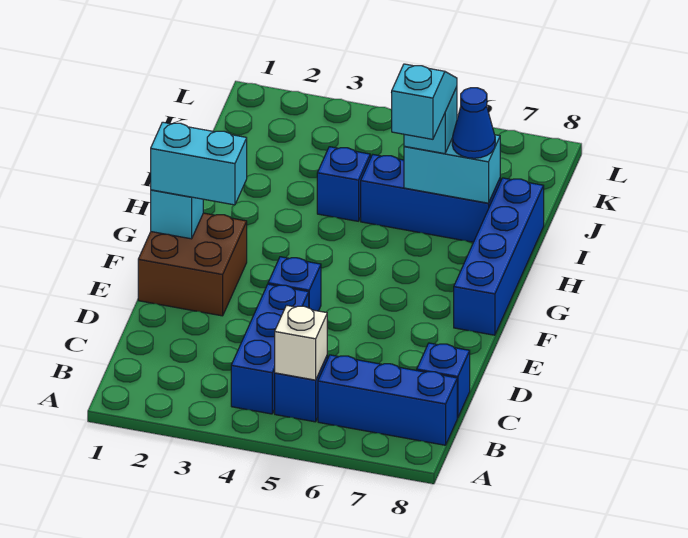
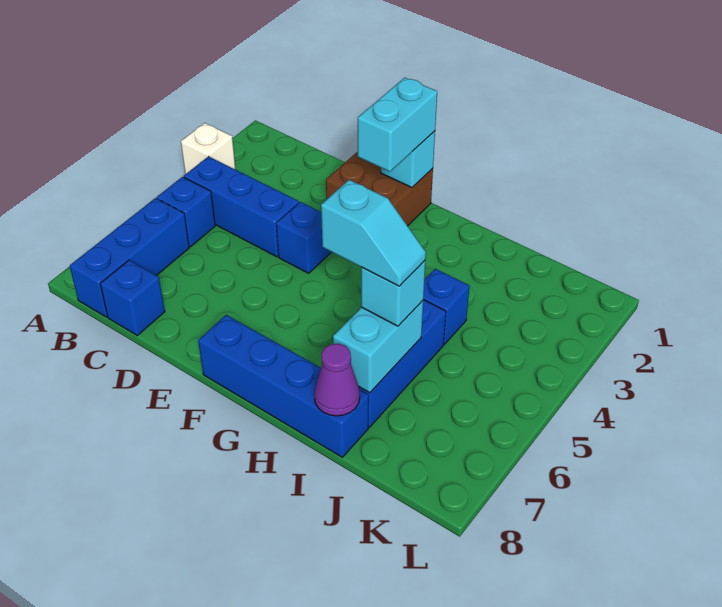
white brick B5 level 2 -> white brick A3 level 1
blue cone I7 level 3 -> none
none -> purple cone I8 level 2

